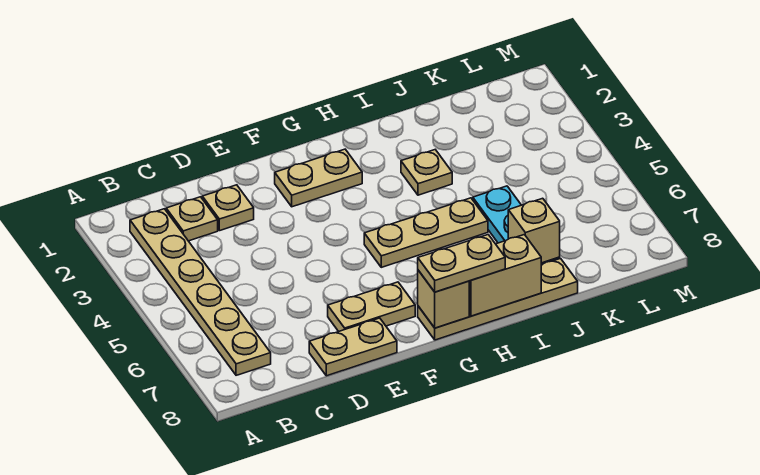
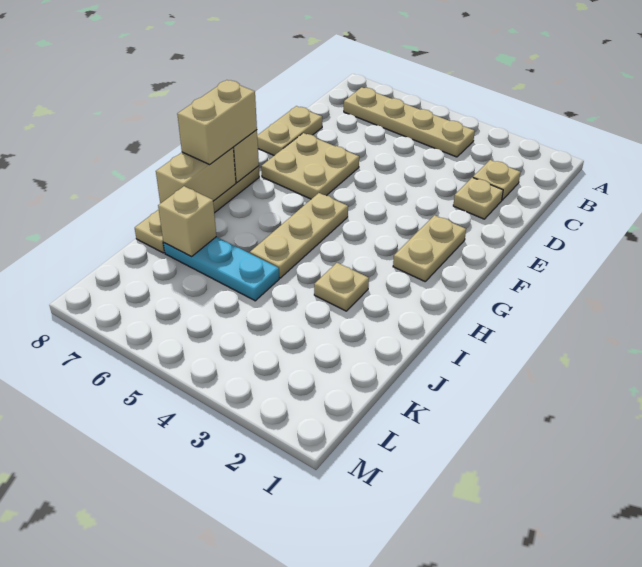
tan plate B2:B7 level 1 -> tan plate B4:B7 level 1
tan plate E7:F7 level 1 -> tan plate E6:F7 level 1
tan plate G8:H8 level 3 -> tan brick G8:H8 level 3

